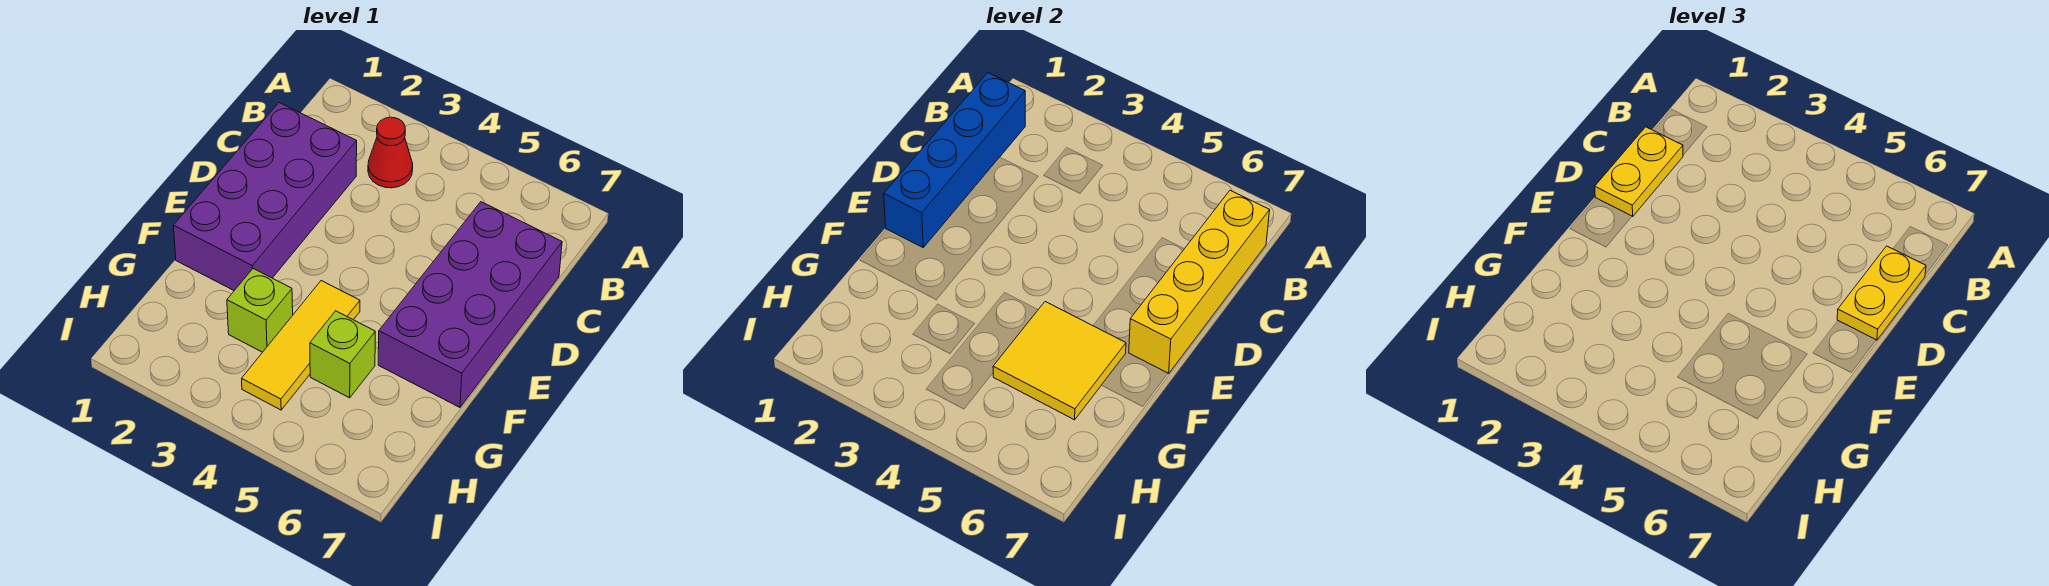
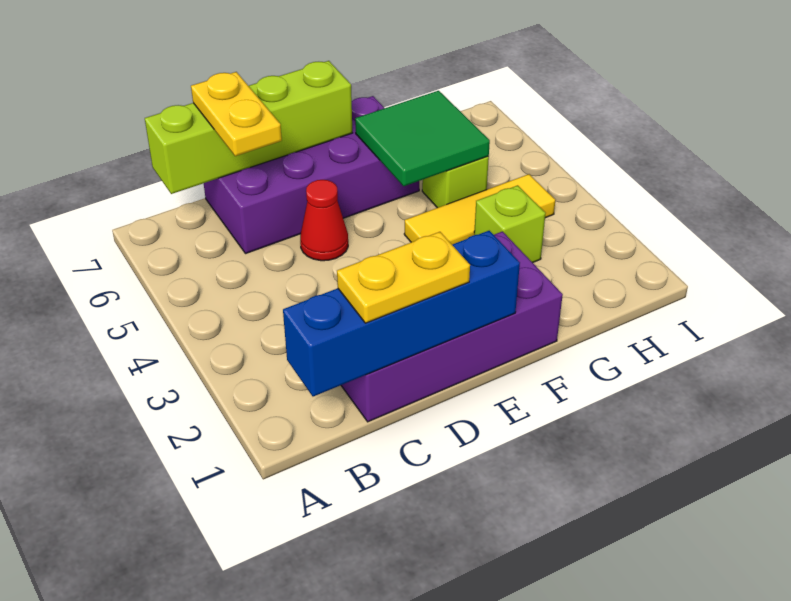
red cone B3 level 1 -> red cone D5 level 1
yellow brick B7:E7 level 2 -> lime brick B7:E7 level 2
yellow plate C7:D7 level 3 -> yellow plate C6:C7 level 3
yellow tile F5:G6 level 2 -> green tile F5:G6 level 2

